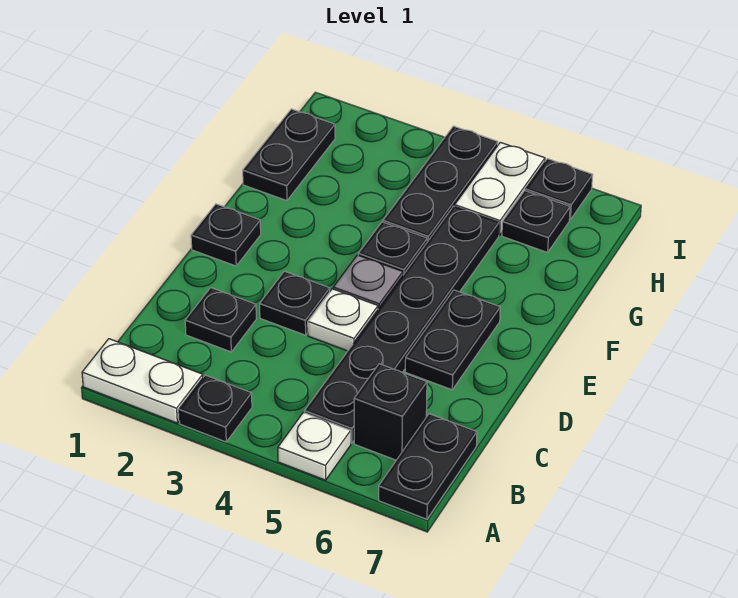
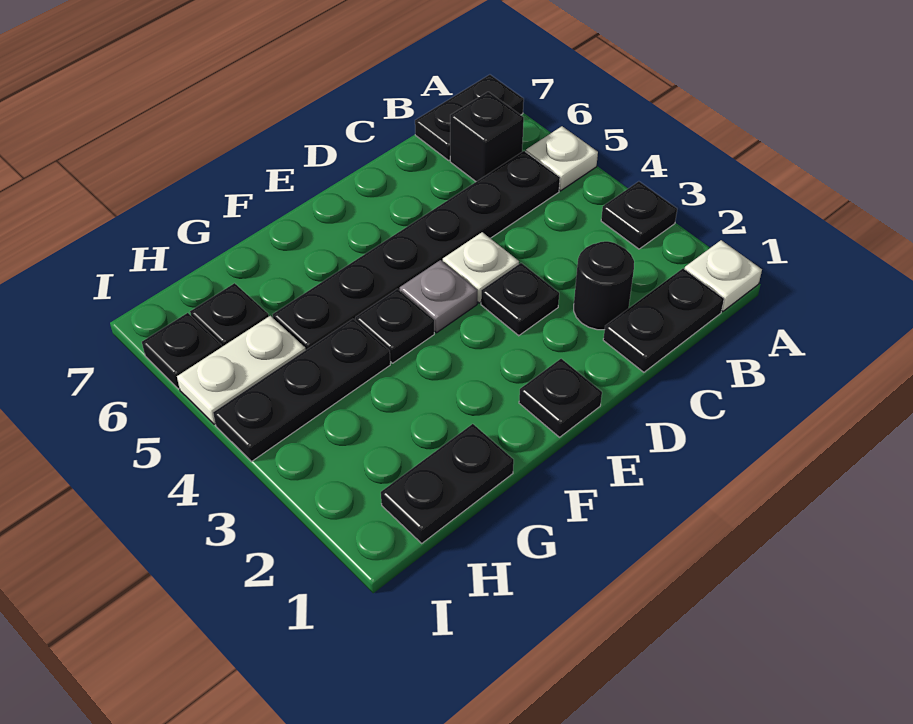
white plate A1:A2 level 1 -> white plate A1 level 1
black plate C2 level 1 -> black round brick C2 level 1
black plate D6:E6 level 1 -> black plate B1:C1 level 1

